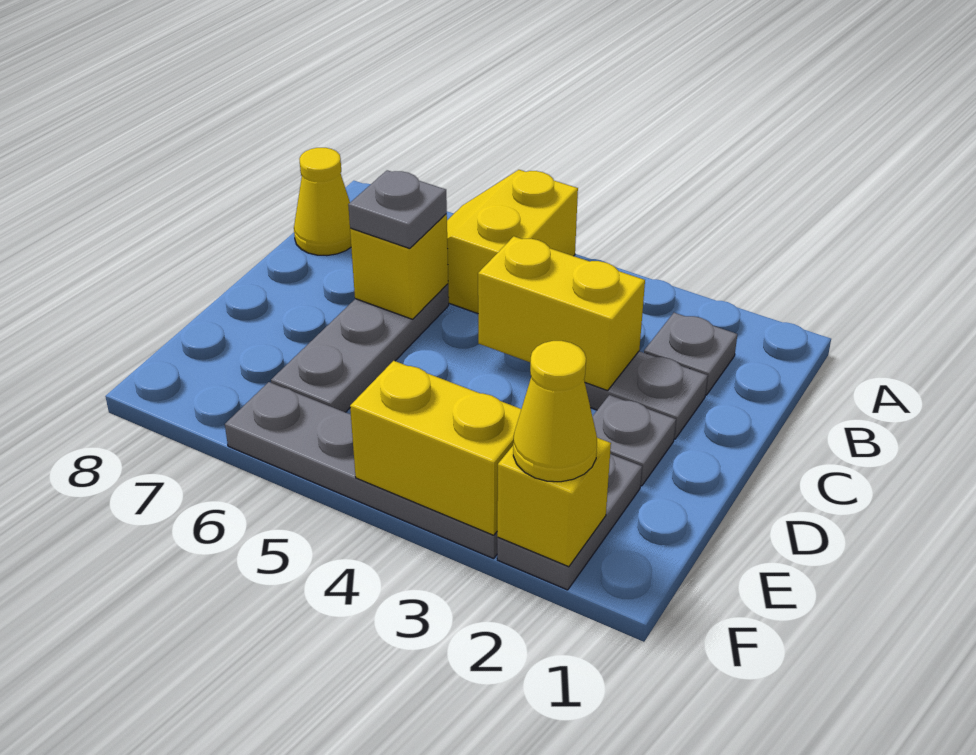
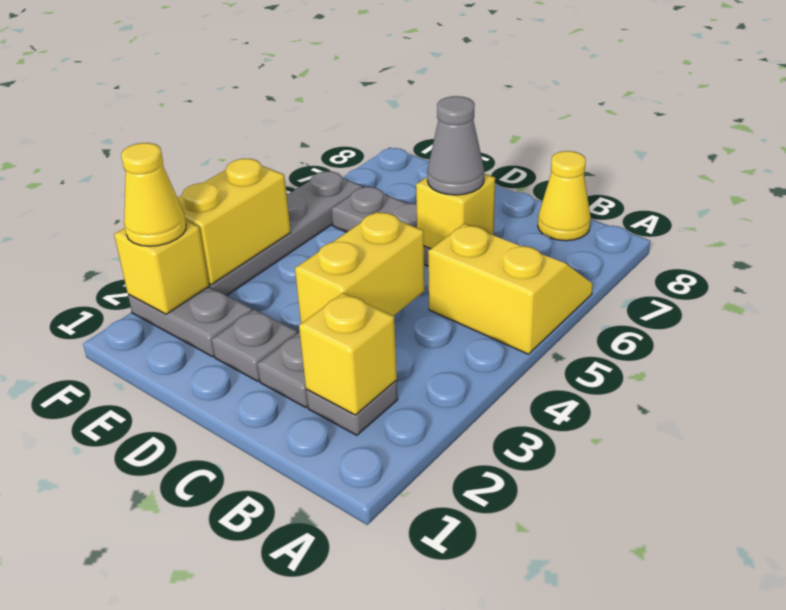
none -> yellow brick B2 level 2
grey plate C6 level 3 -> grey cone C6 level 3

